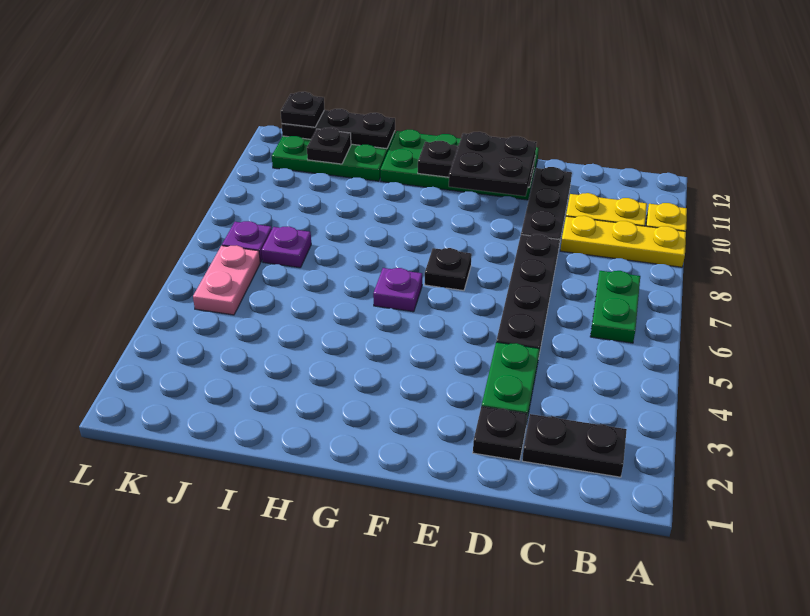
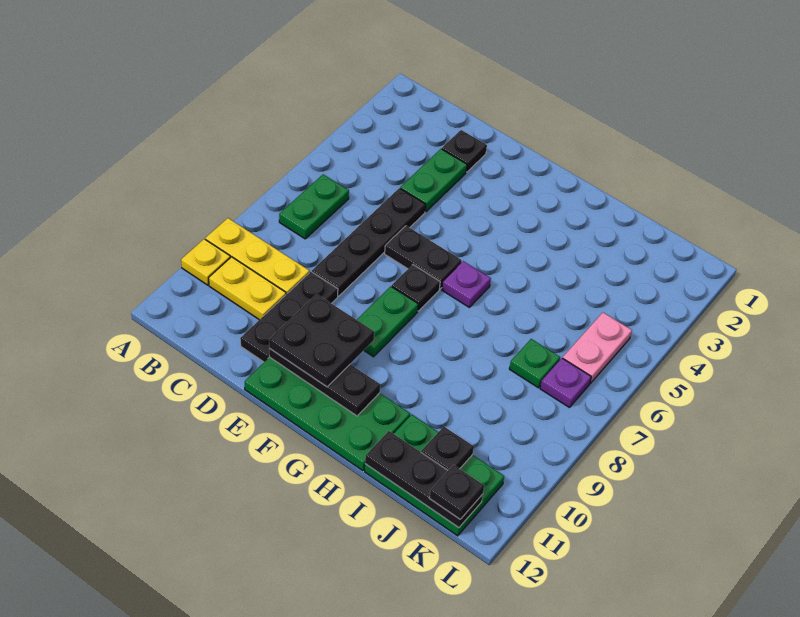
black plate B2:C2 level 1 -> black plate E6:F6 level 1
none -> green plate F8:F9 level 1
purple plate J7 level 1 -> green plate J7 level 1

